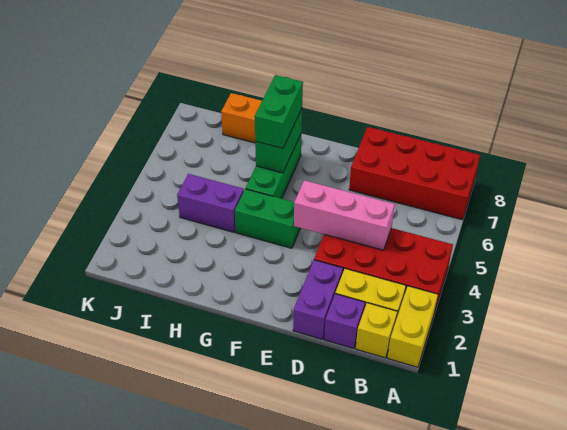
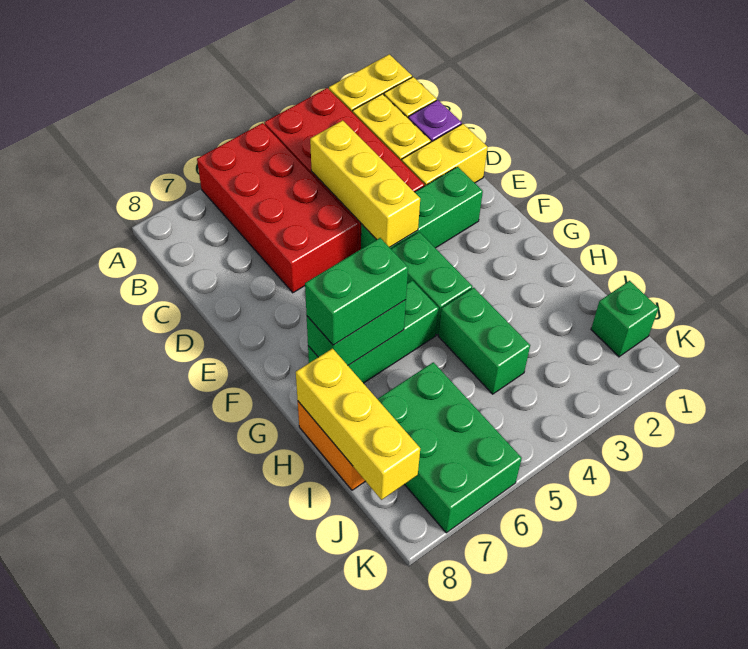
red brick A7:D8 level 1 -> red brick A5:D6 level 1
pink brick C4:E4 level 2 -> yellow brick C4:E4 level 2
purple brick D1:D2 level 1 -> yellow brick D1:D2 level 1
none -> green brick E2:E4 level 1
purple brick H4:I4 level 1 -> green brick H4:I4 level 1
none -> yellow brick H8:J8 level 2
none -> green brick I6:K7 level 1
none -> green brick J1 level 1

